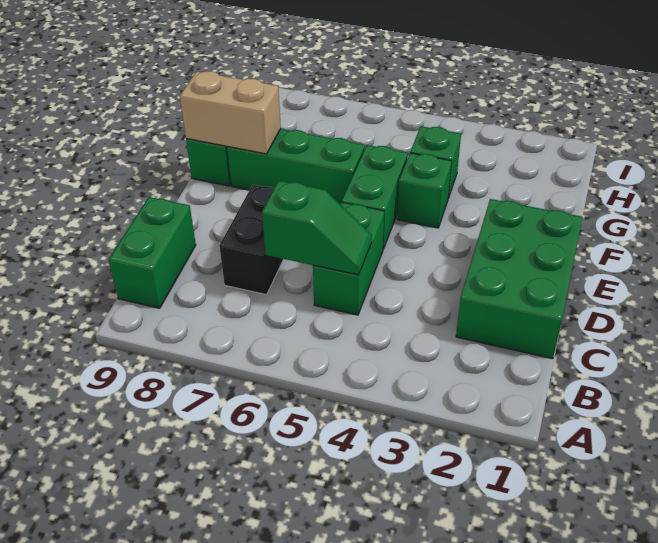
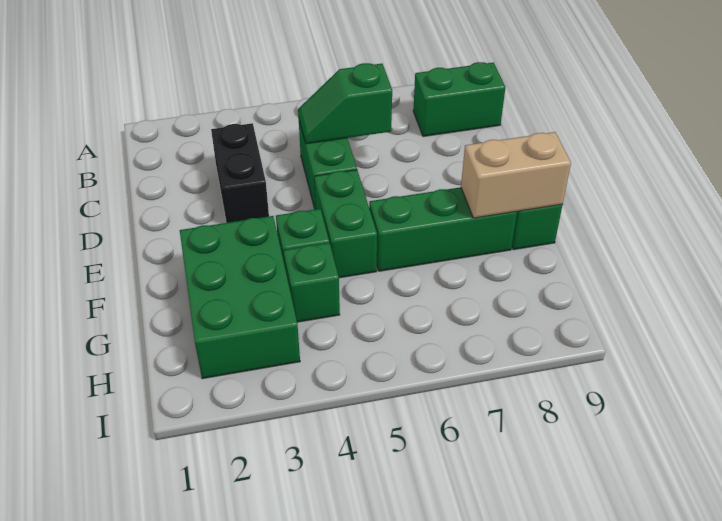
green brick B9:C9 level 1 -> green brick B8:B9 level 1
green brick C1:E2 level 1 -> green brick F2:H3 level 1
black brick C7:D7 level 1 -> black brick C3:D3 level 1

